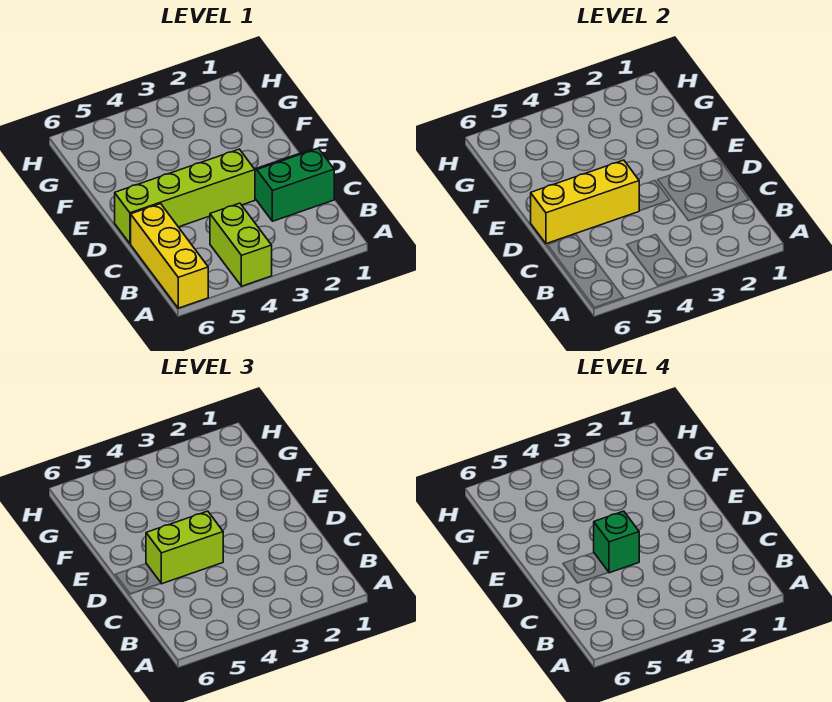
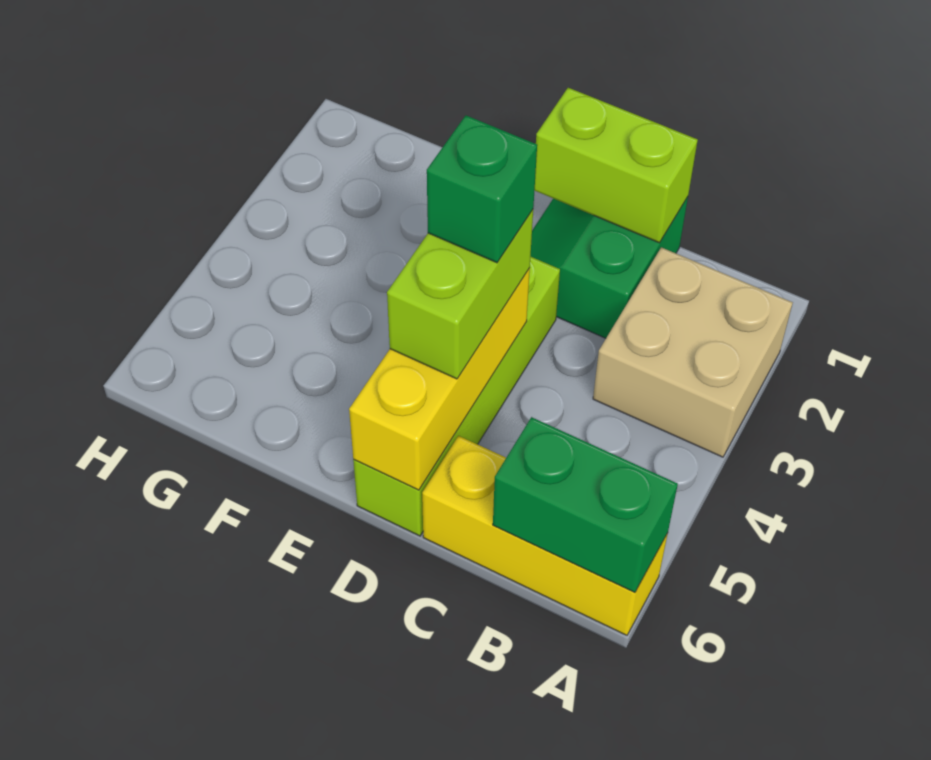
none -> tan brick A2:B3 level 1
lime brick A4:B4 level 1 -> lime brick C1:D1 level 2
none -> green brick A6:B6 level 2

